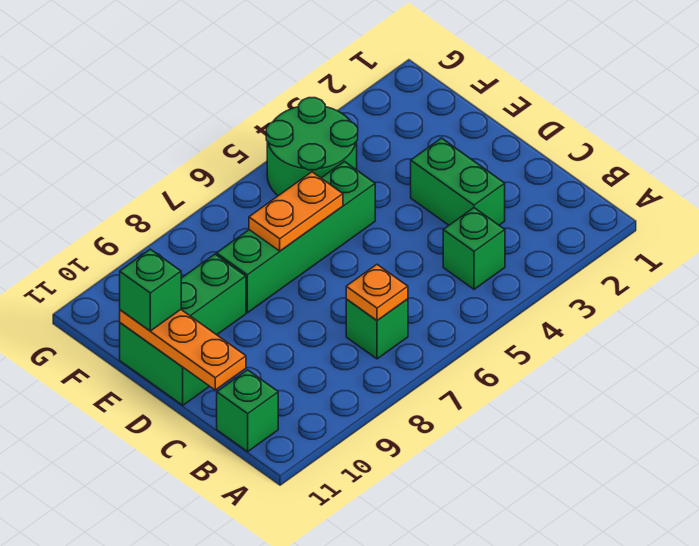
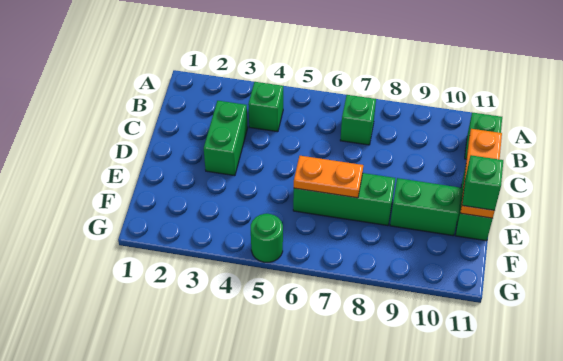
orange plate B7 level 2 -> none
green brick E5:E8 level 1 -> green brick E6:E8 level 1
green round brick F4:G5 level 1 -> green round brick G5 level 1

